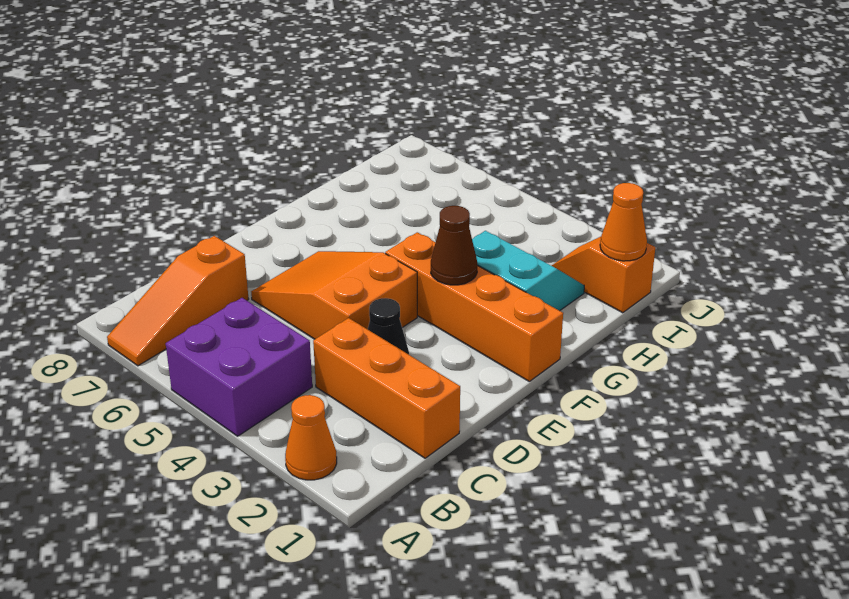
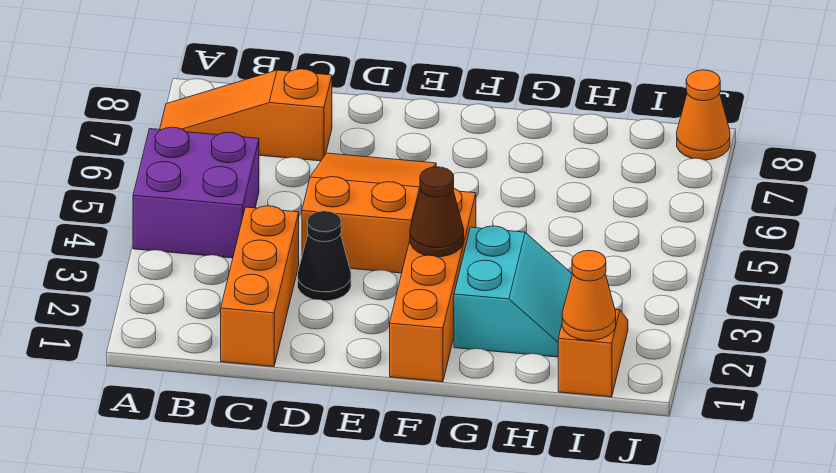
orange cone A2 level 1 -> orange cone J8 level 1

